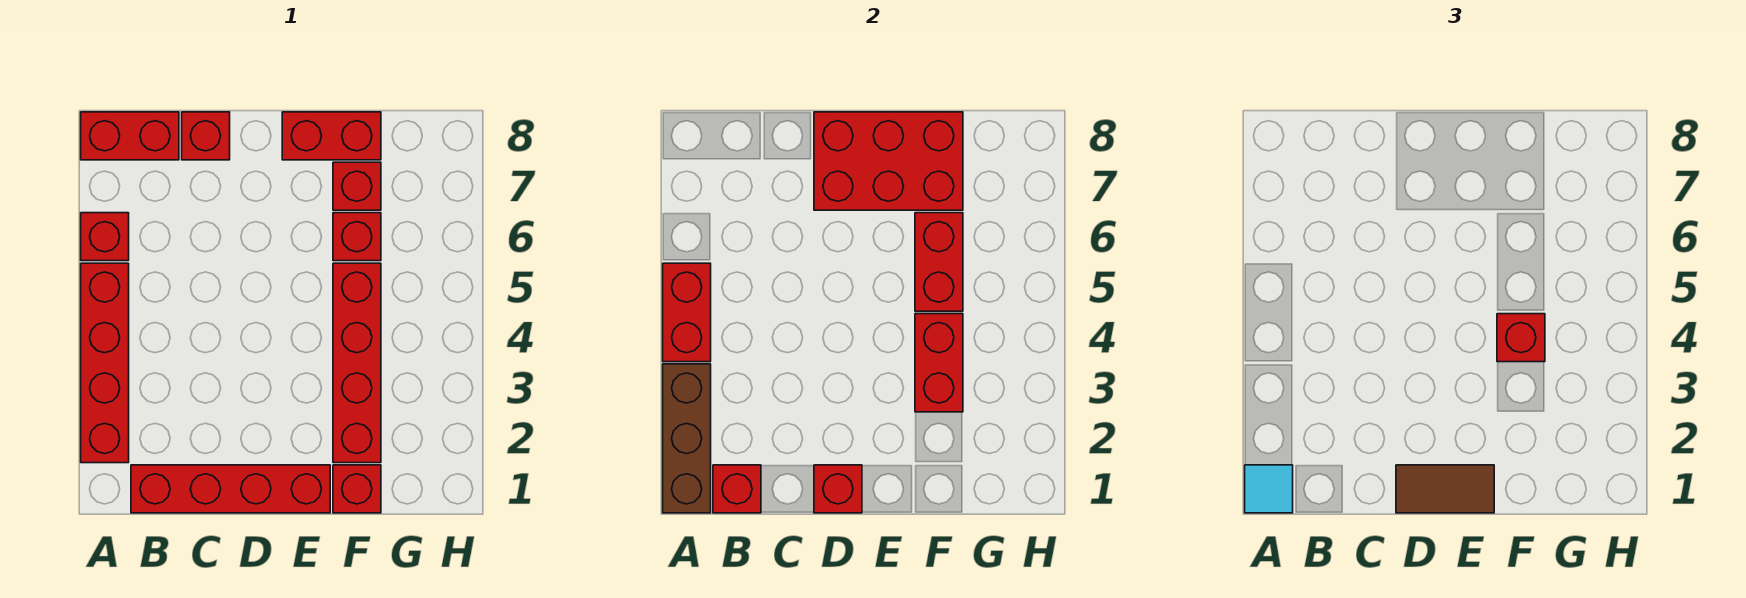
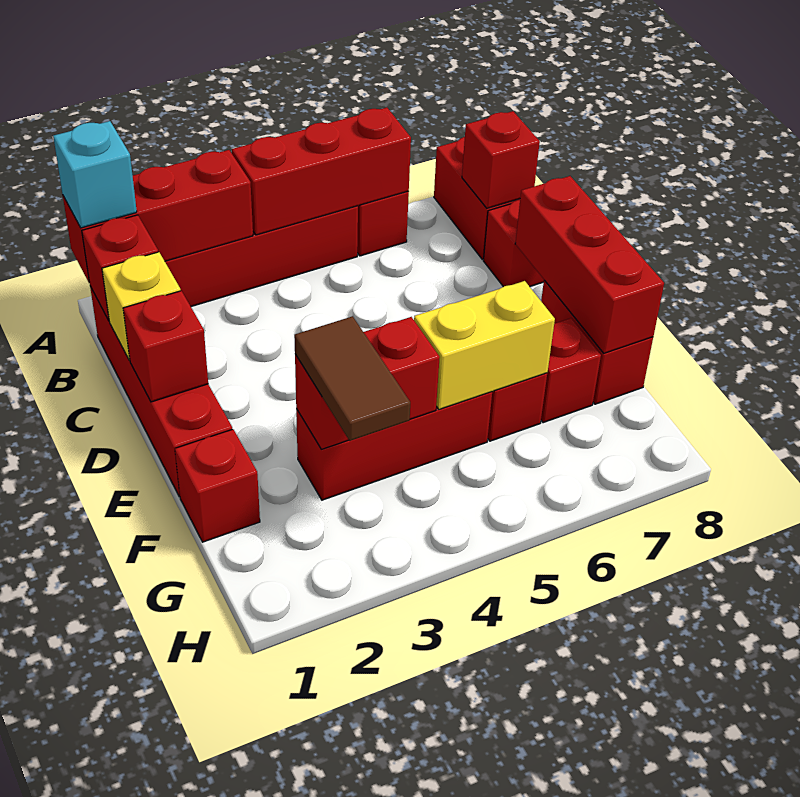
brown brick A1:A3 level 2 -> red brick A1:A3 level 2
cyan tile A1 level 3 -> cyan brick A1 level 3
red brick A4:A5 level 2 -> red brick A4:A6 level 2
none -> yellow brick C1 level 2
brown tile D1:E1 level 3 -> brown tile F3:G3 level 3
red brick D7:F8 level 2 -> red brick D8:F8 level 2
red brick F2:F5 level 1 -> red brick F3:F5 level 1
red brick F4 level 3 -> red brick B8 level 2
red brick F5:F6 level 2 -> yellow brick F5:F6 level 2

